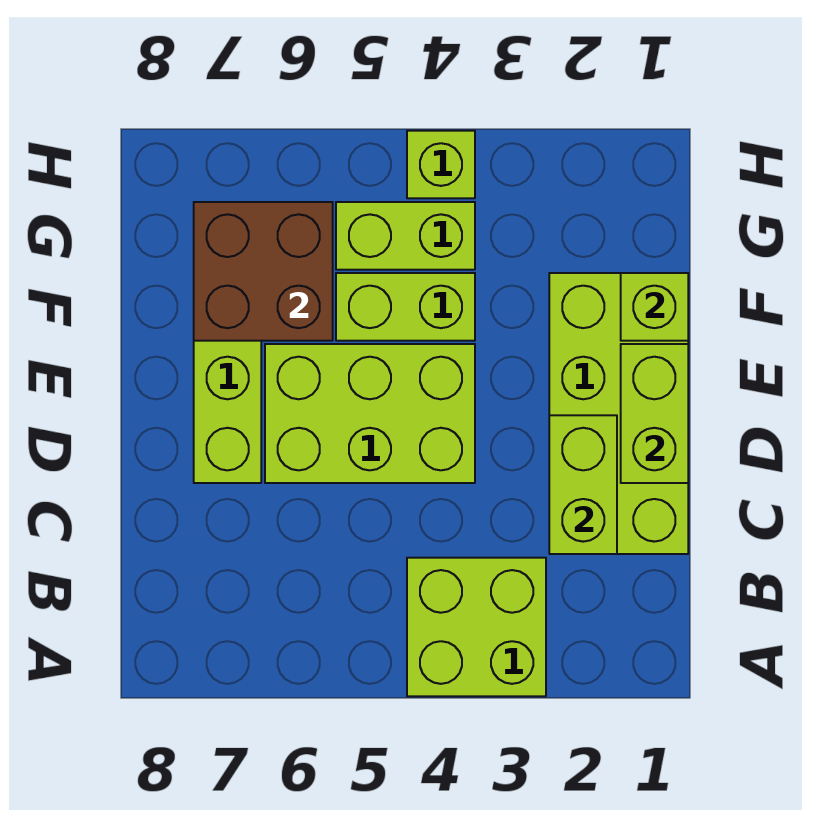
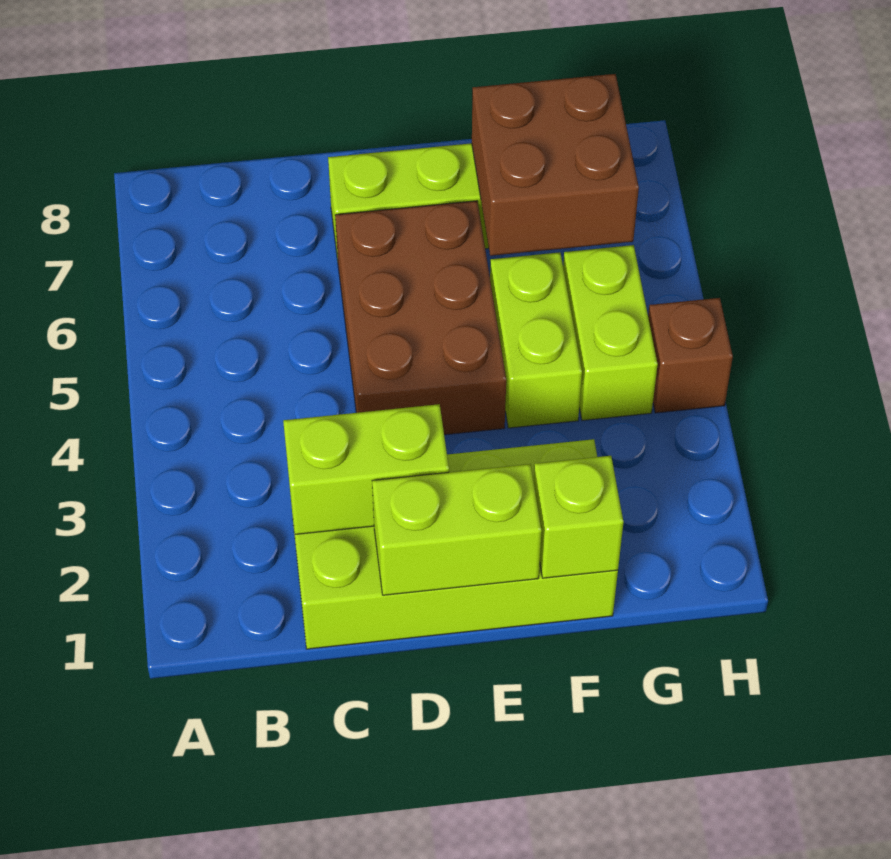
lime brick A3:B4 level 1 -> none
lime brick D4:E6 level 1 -> brown brick D4:E6 level 1
lime brick H4 level 1 -> brown brick H4 level 1

